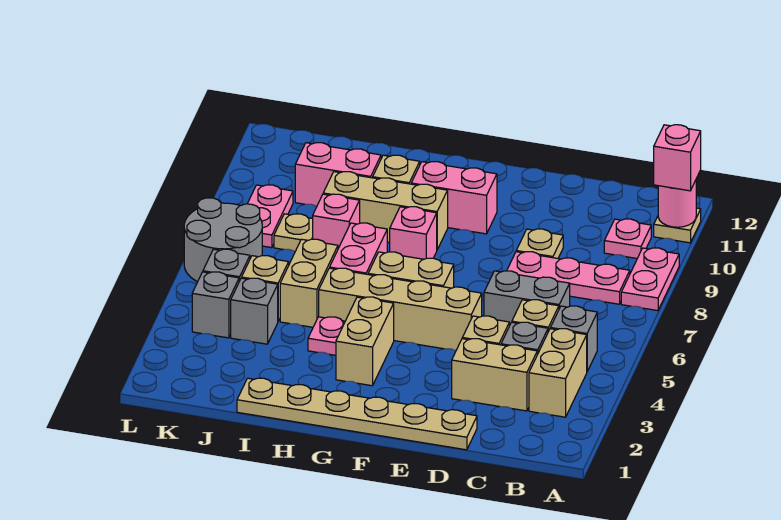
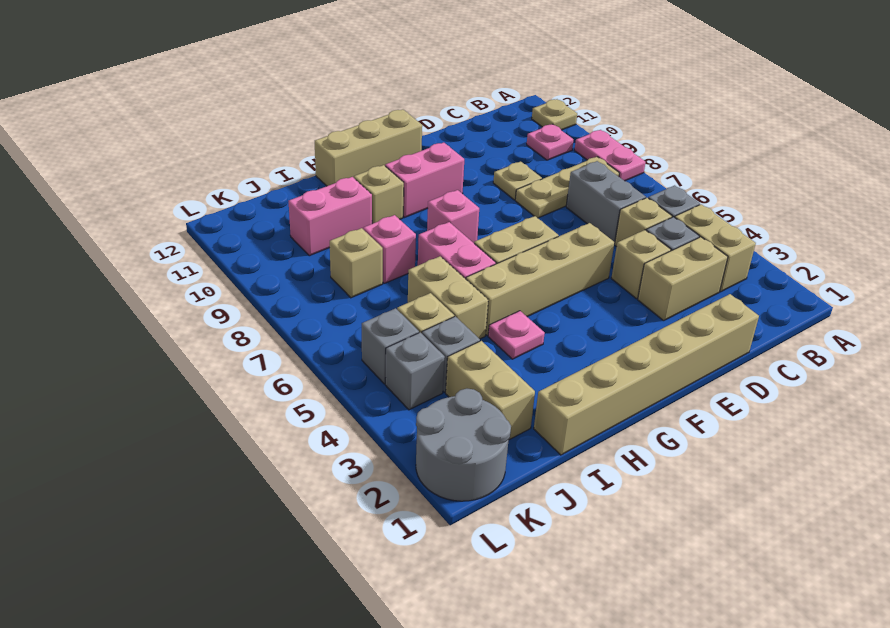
pink round brick A11 level 2 -> none
pink brick A11 level 3 -> none
pink plate B8:D8 level 1 -> tan plate B8:D8 level 1
grey brick C6:D6 level 1 -> grey brick C6:C7 level 1
tan plate D1:I1 level 1 -> tan brick D1:I1 level 1
tan brick G3:G4 level 1 -> tan brick J2:J3 level 1
tan brick G9:I9 level 1 -> tan brick F12:H12 level 1
tan plate J8 level 1 -> tan brick J8 level 1
grey round brick K6:L7 level 1 -> grey round brick K1:L2 level 1
pink plate K8:K9 level 1 -> none

